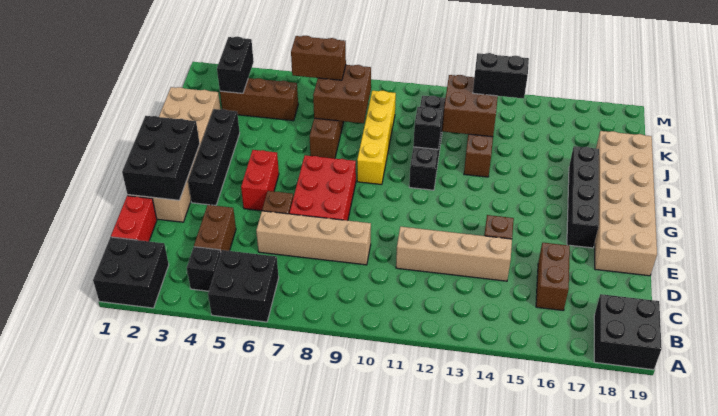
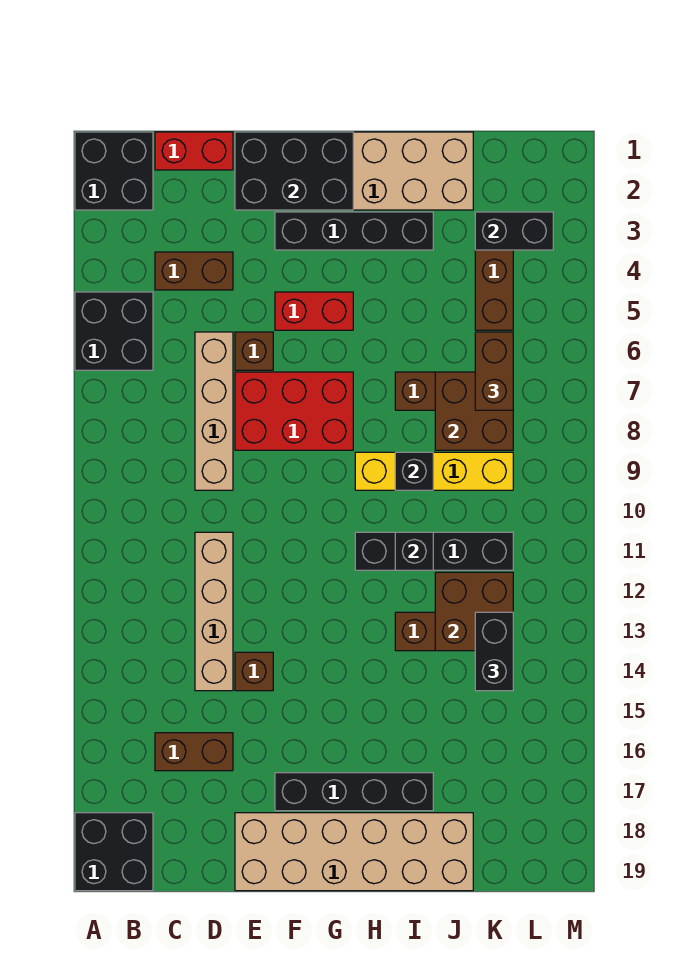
black brick B4 level 1 -> black brick I9 level 2

